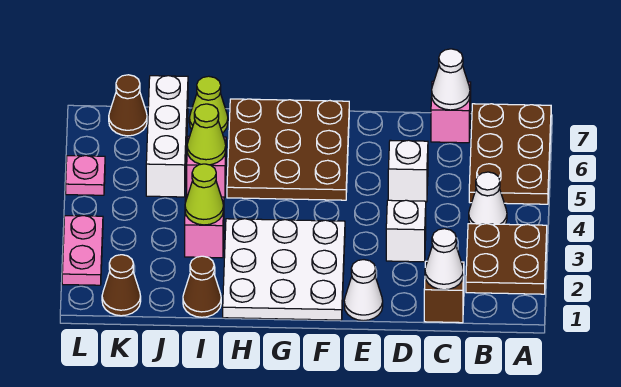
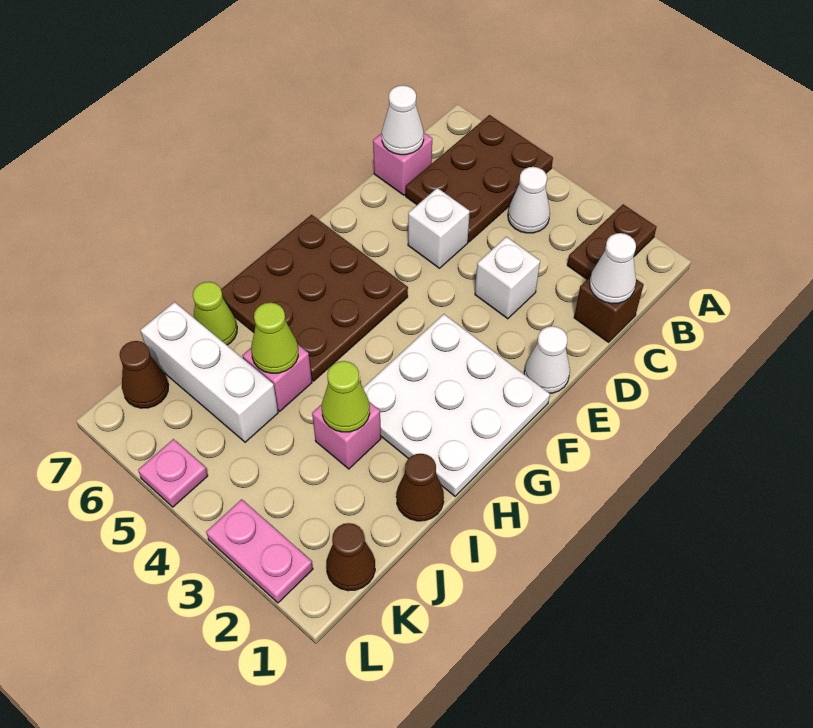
brown plate A2:B3 level 1 -> brown plate A2:B2 level 1
brown plate A5:B7 level 1 -> brown plate A5:C6 level 1

